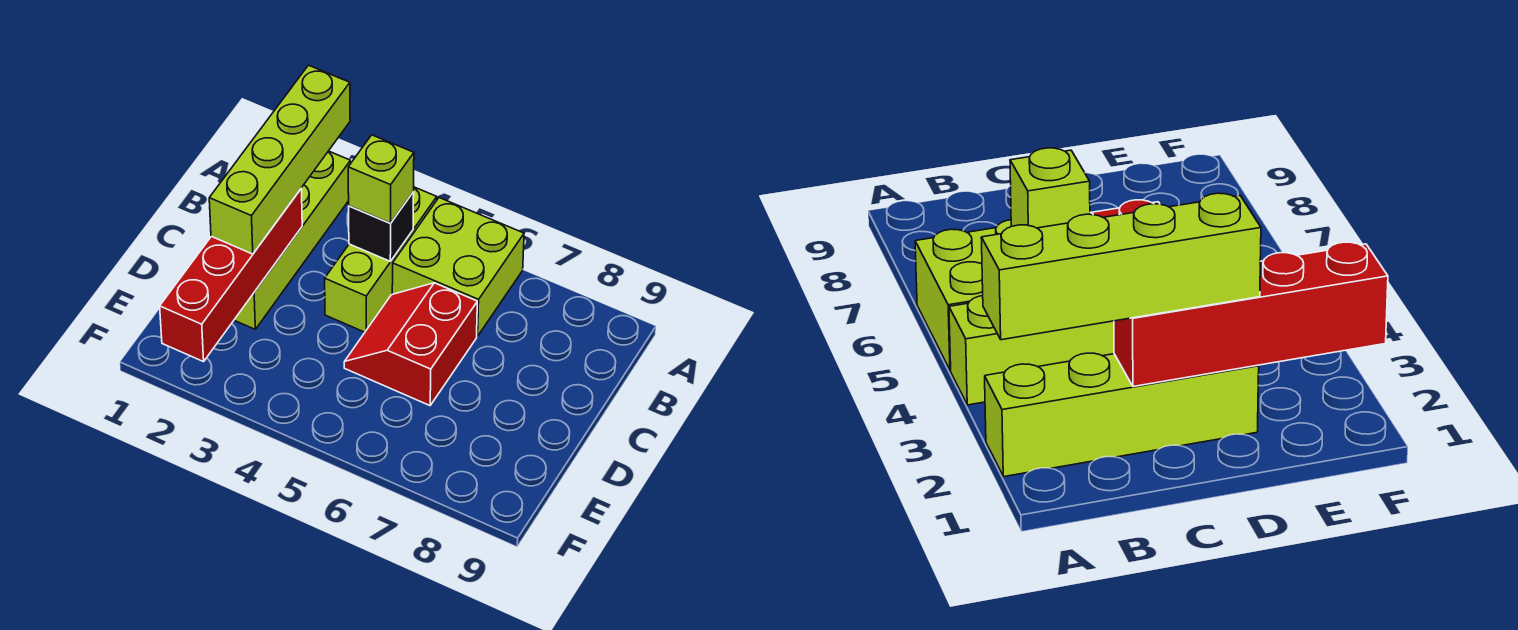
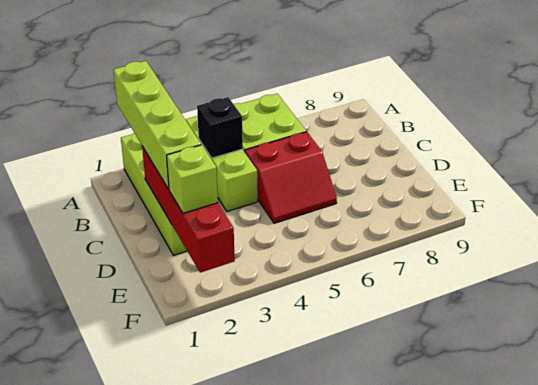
lime brick B4 level 3 -> lime brick E2 level 3
red slope C5:D6 level 1 top 6 -> red slope C5:D6 level 1 top C

